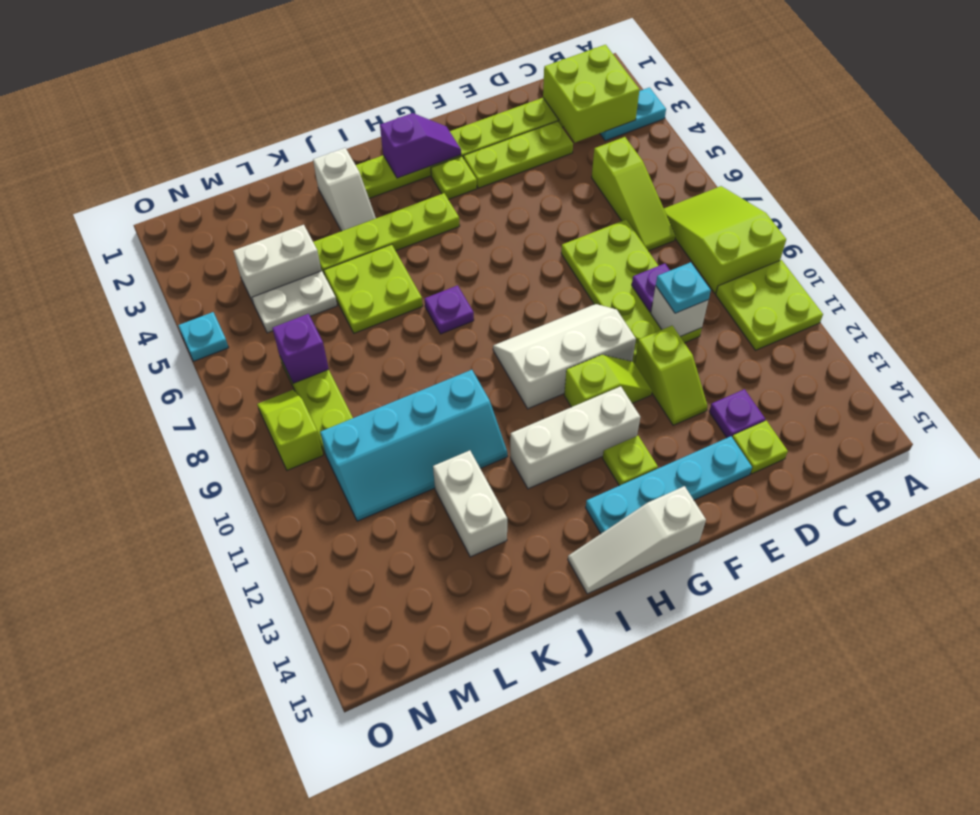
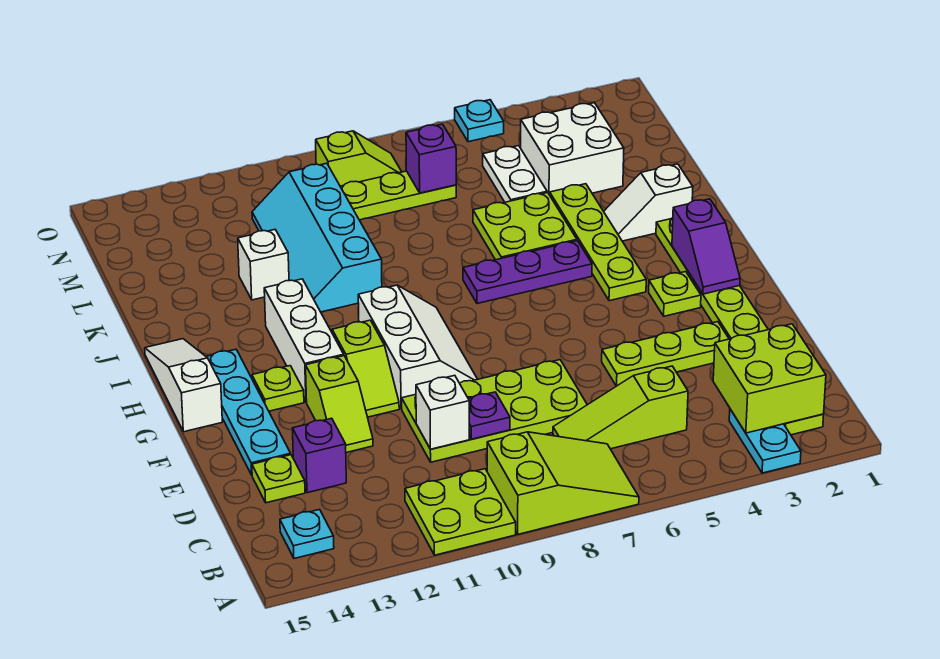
lime plate D3:F3 level 1 -> lime plate E3:E5 level 1
cyan plate D10 level 3 -> cyan plate B14 level 1
purple plate D13 level 1 -> purple brick D13 level 1
lime slope E11:E12 level 1 top 11 -> lime slope E12:F12 level 1 top F
purple plate I7 level 1 -> purple plate I5:I7 level 1
white brick K12:K13 level 1 -> white brick K12 level 1
white brick L4:M4 level 1 -> white brick L3:M4 level 1

